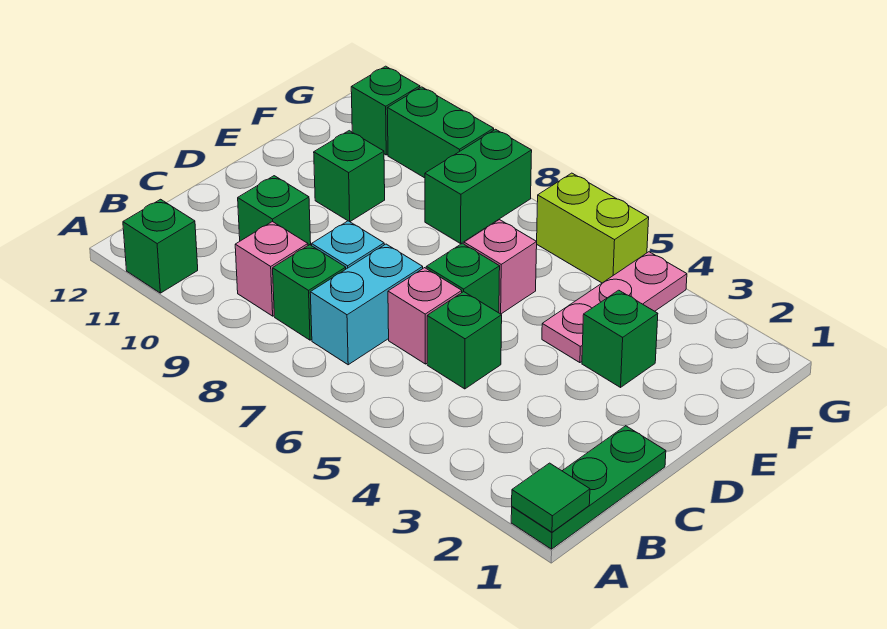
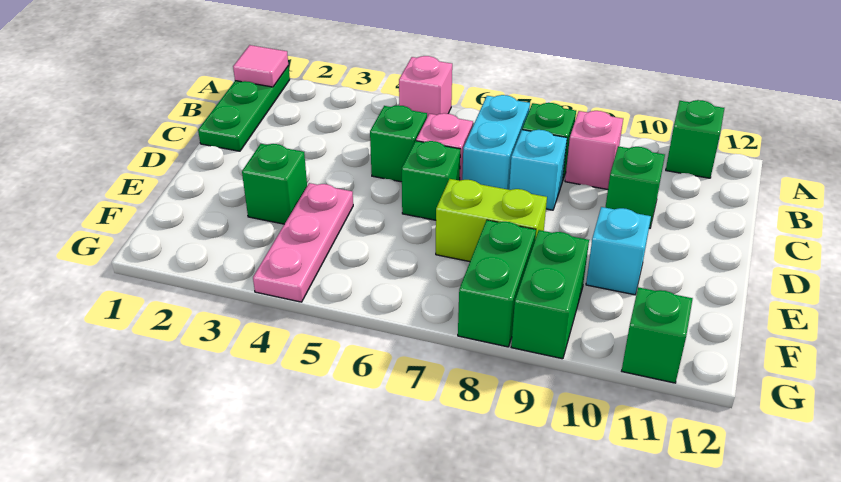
green tile A1 level 2 -> pink tile A1 level 2
pink brick E6 level 1 -> pink brick A5 level 1
green brick E10 level 1 -> cyan brick E10 level 1
lime brick G5:G6 level 1 -> lime brick E7:E8 level 1
green brick G9:G10 level 1 -> green brick F9:G9 level 1

